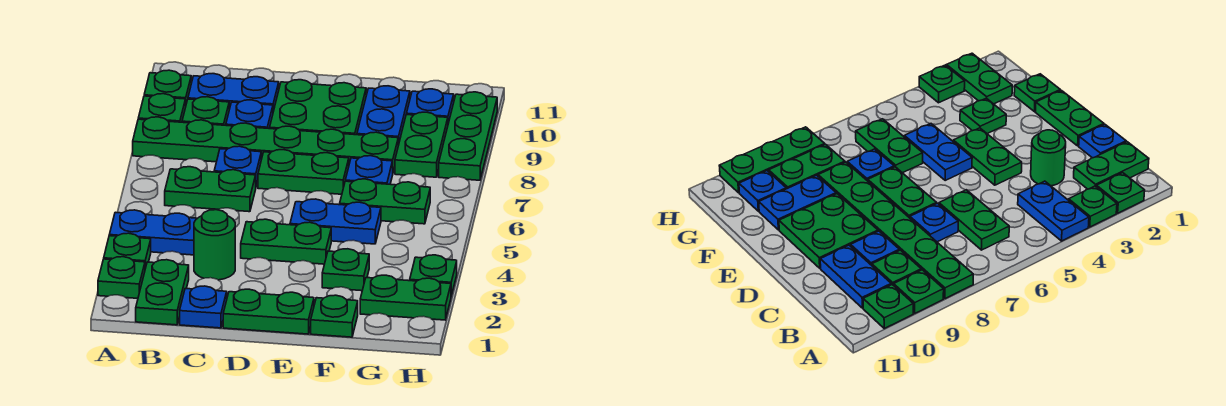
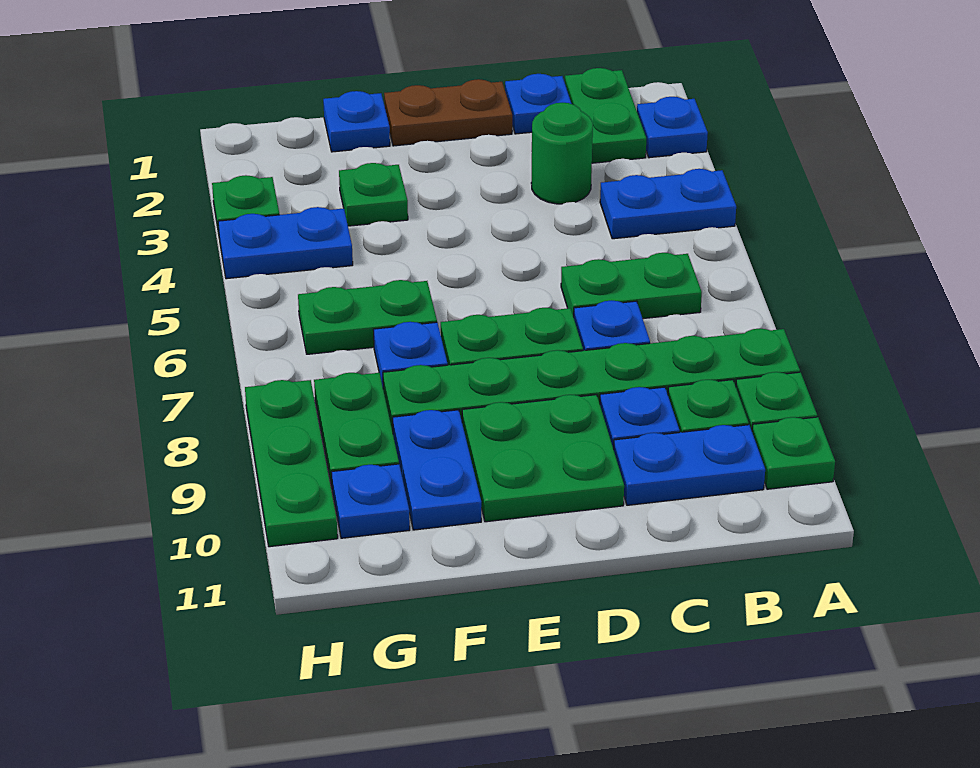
green plate A2 level 1 -> blue plate A2 level 1
green plate A3 level 1 -> none
green plate D1:E1 level 1 -> brown plate D1:E1 level 1
green plate D4:E4 level 1 -> none
blue plate E5:F5 level 1 -> blue plate G4:H4 level 1
green plate F1 level 1 -> blue plate F1 level 1
green plate G2:H2 level 1 -> none

